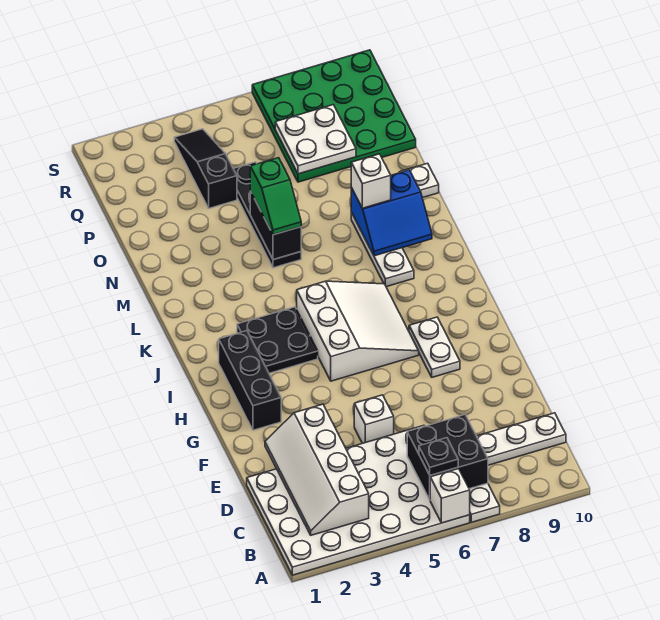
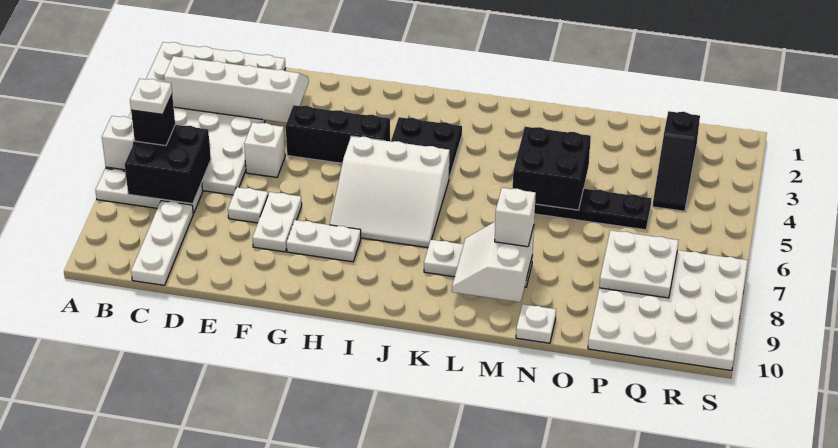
black plate B6 level 3 -> black brick B6 level 3
none -> white plate B6 level 4
none -> white plate E7 level 1
none -> white plate F7:F8 level 1
black brick G2:I2 level 1 -> black brick F4:H4 level 1
blue slope L8:M9 level 2 top M -> white slope L8:M9 level 2 top M
black brick M5:N5 level 2 -> black brick M4:N5 level 2
green slope M5:N5 level 3 top N -> none
black slope P4:R4 level 1 top P -> black slope Q2:Q4 level 1 top 2
green plate P7:S10 level 1 -> white plate P7:S10 level 1

